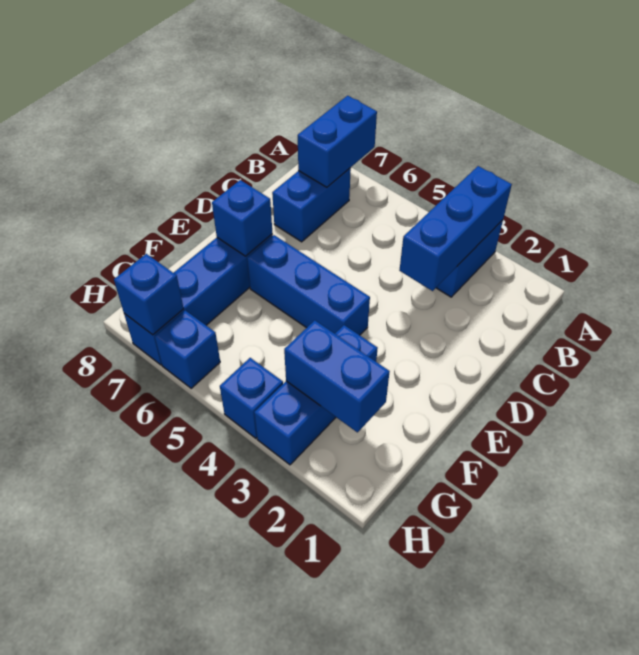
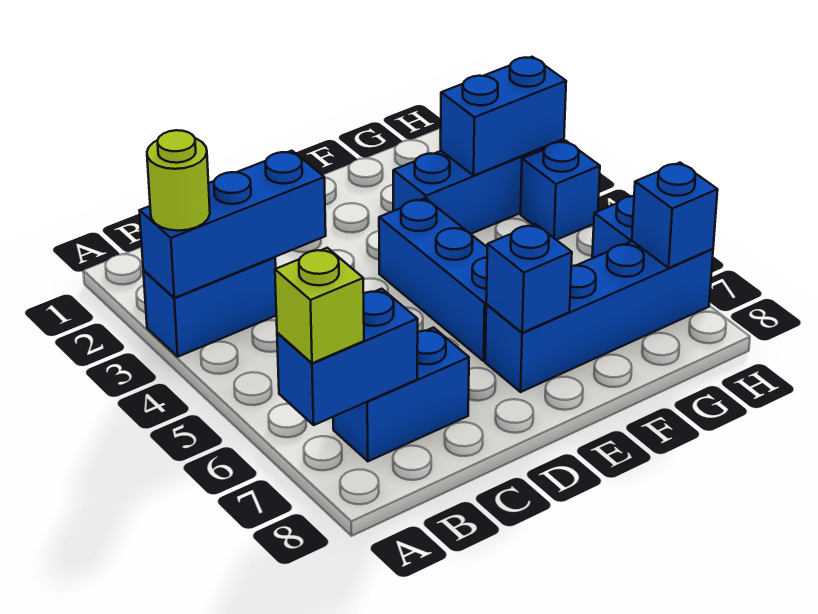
none -> lime round brick A3 level 3
none -> lime brick A7 level 3
blue brick G2:G3 level 2 -> blue brick G3:H3 level 2

